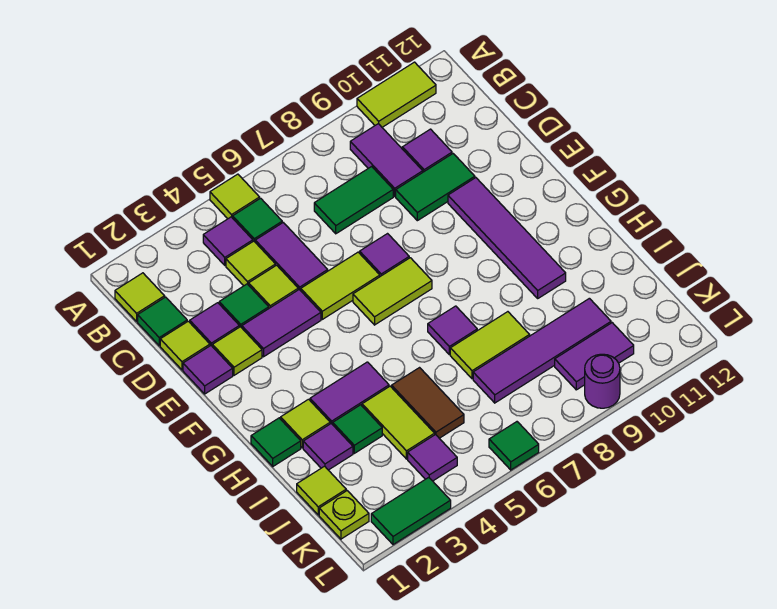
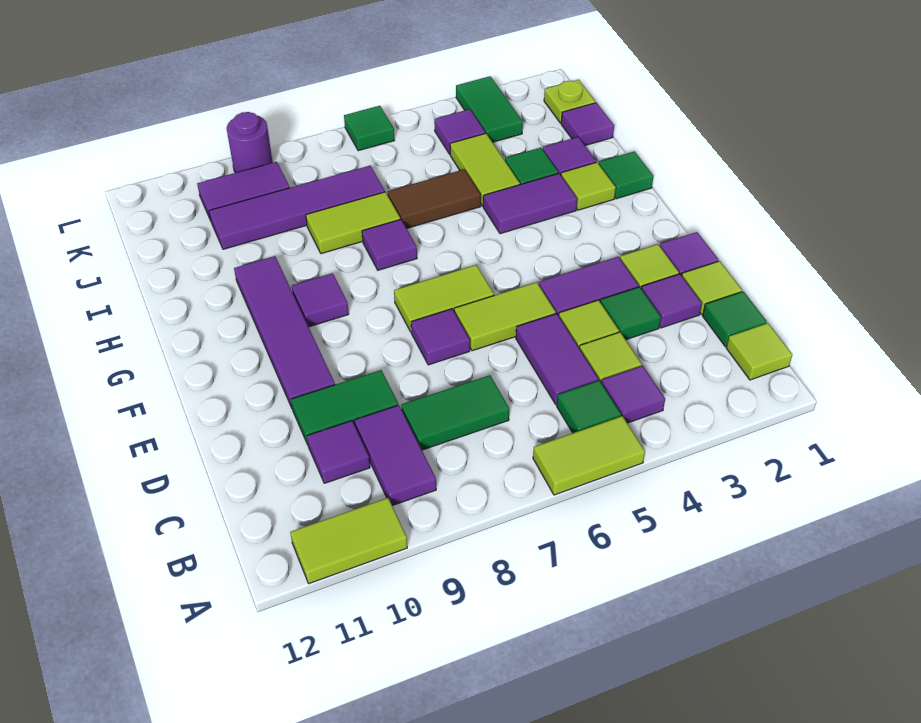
lime tile A5 level 1 -> lime tile A5:A6 level 1
none -> purple tile G9 level 1
brown tile I5:J5 level 1 -> brown tile I5:I6 level 1
lime tile J1 level 1 -> purple tile J1 level 1
green tile L2:L3 level 1 -> green tile K3:L3 level 1

